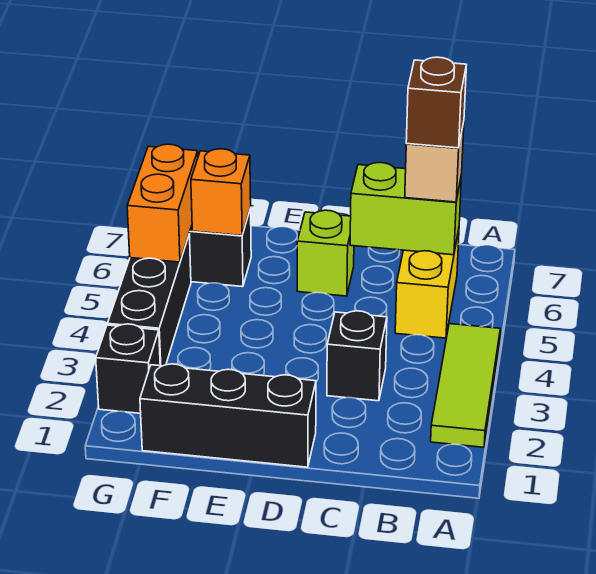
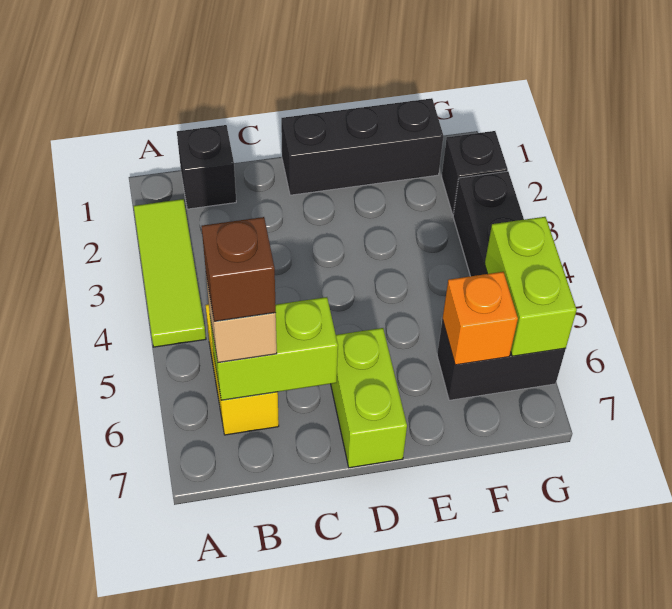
black brick C3 level 1 -> black brick B1 level 1
lime brick D6 level 1 -> lime brick D6:D7 level 1
orange brick G5:G6 level 2 -> lime brick G5:G6 level 2

